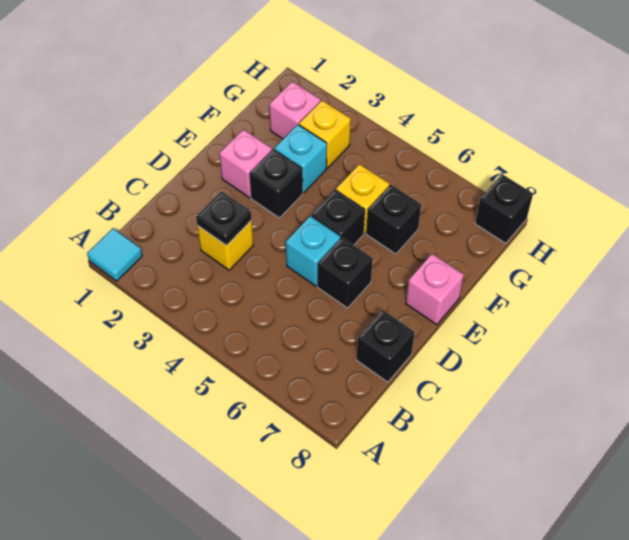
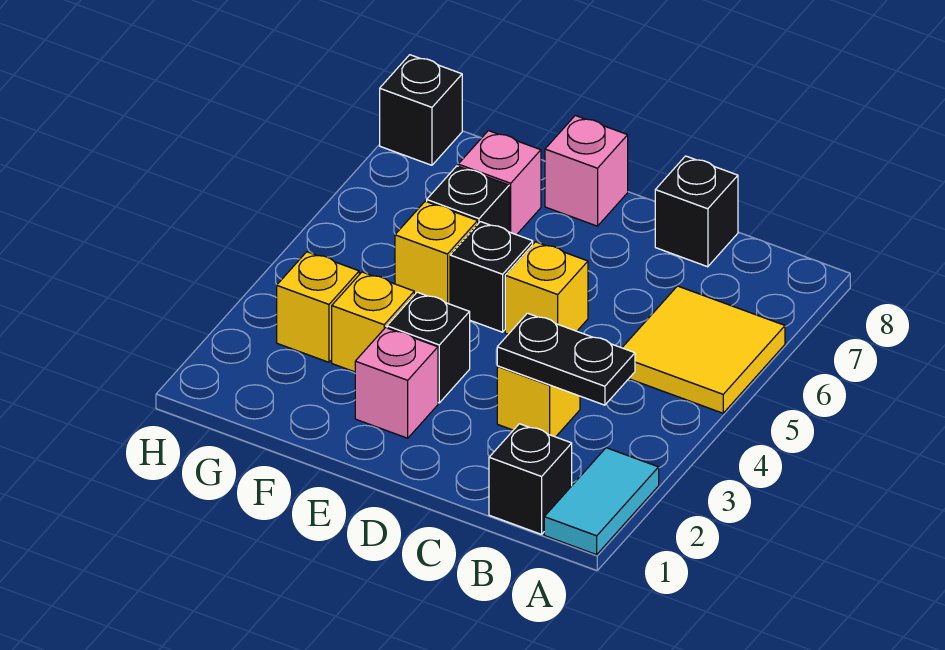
cyan tile A1 level 1 -> cyan tile A1:A2 level 1
none -> yellow tile A5:B6 level 1
black plate C3 level 2 -> black plate B3:C3 level 2
cyan brick D5 level 1 -> yellow brick D5 level 1
black brick D6 level 1 -> black brick B1 level 1
cyan brick F3 level 1 -> yellow brick F3 level 1
pink brick G2 level 1 -> pink brick F7 level 1

